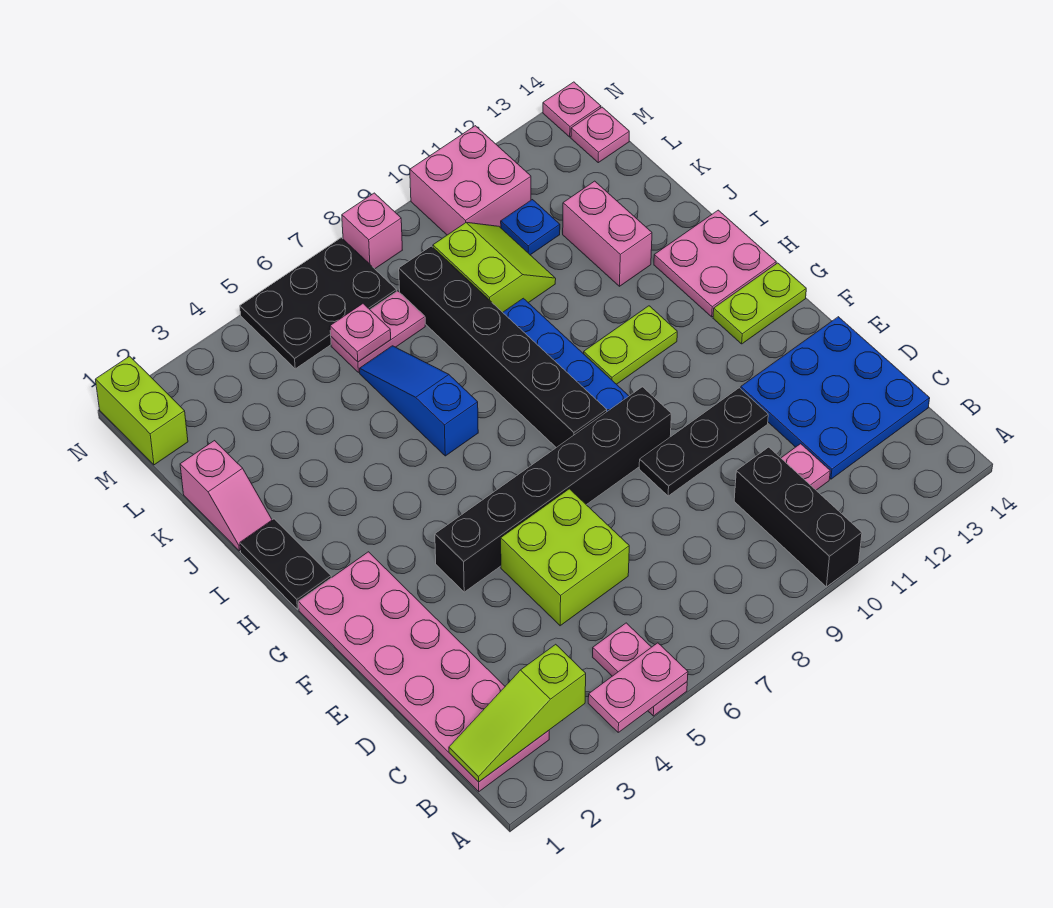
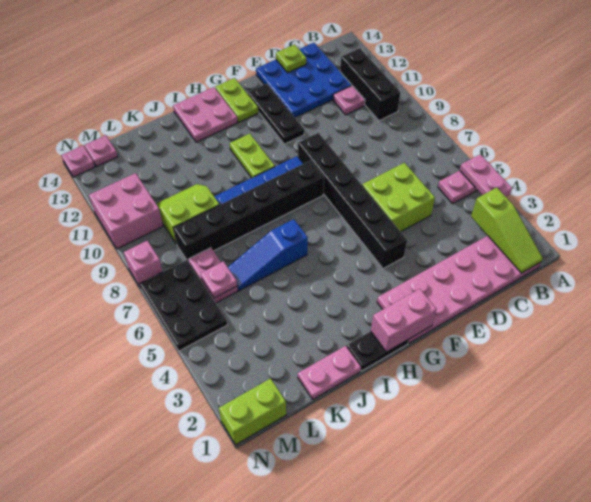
black brick A10:C10 level 1 -> black brick B10:B12 level 1
none -> lime plate D14 level 2
black plate E9:E11 level 1 -> black plate F11:F13 level 1
pink slope J1:K1 level 1 top K -> pink plate J1:K1 level 1
pink brick J12:K12 level 1 -> pink brick G1:H1 level 2
blue plate L11 level 1 -> none

